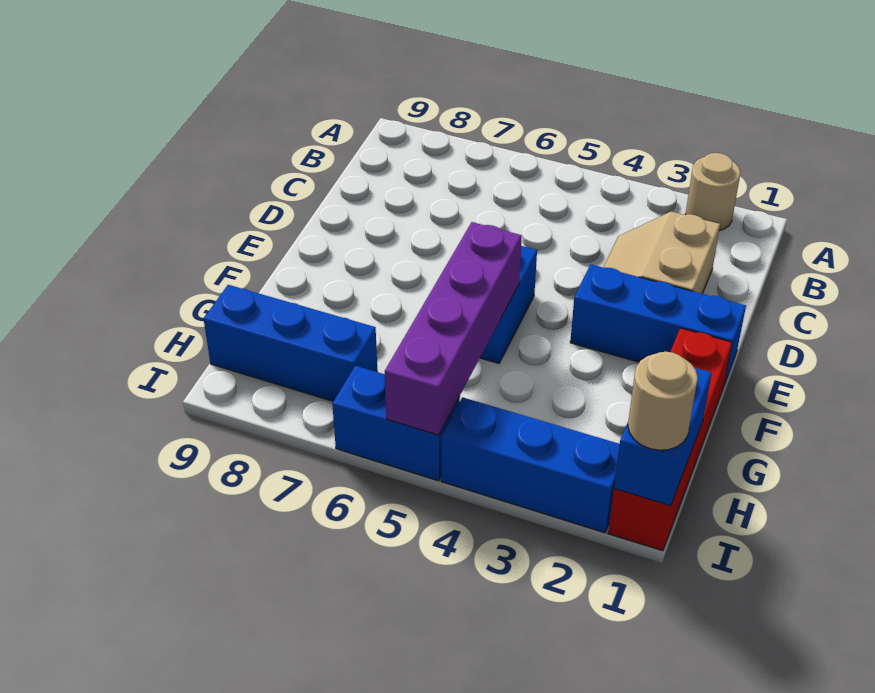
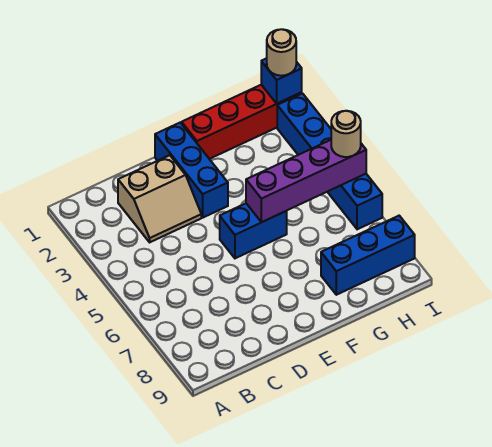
tan round brick A2 level 1 -> tan round brick I5 level 3
blue brick H1:I1 level 2 -> blue brick I1 level 2
blue brick H7:H9 level 1 -> blue brick G8:I8 level 1

